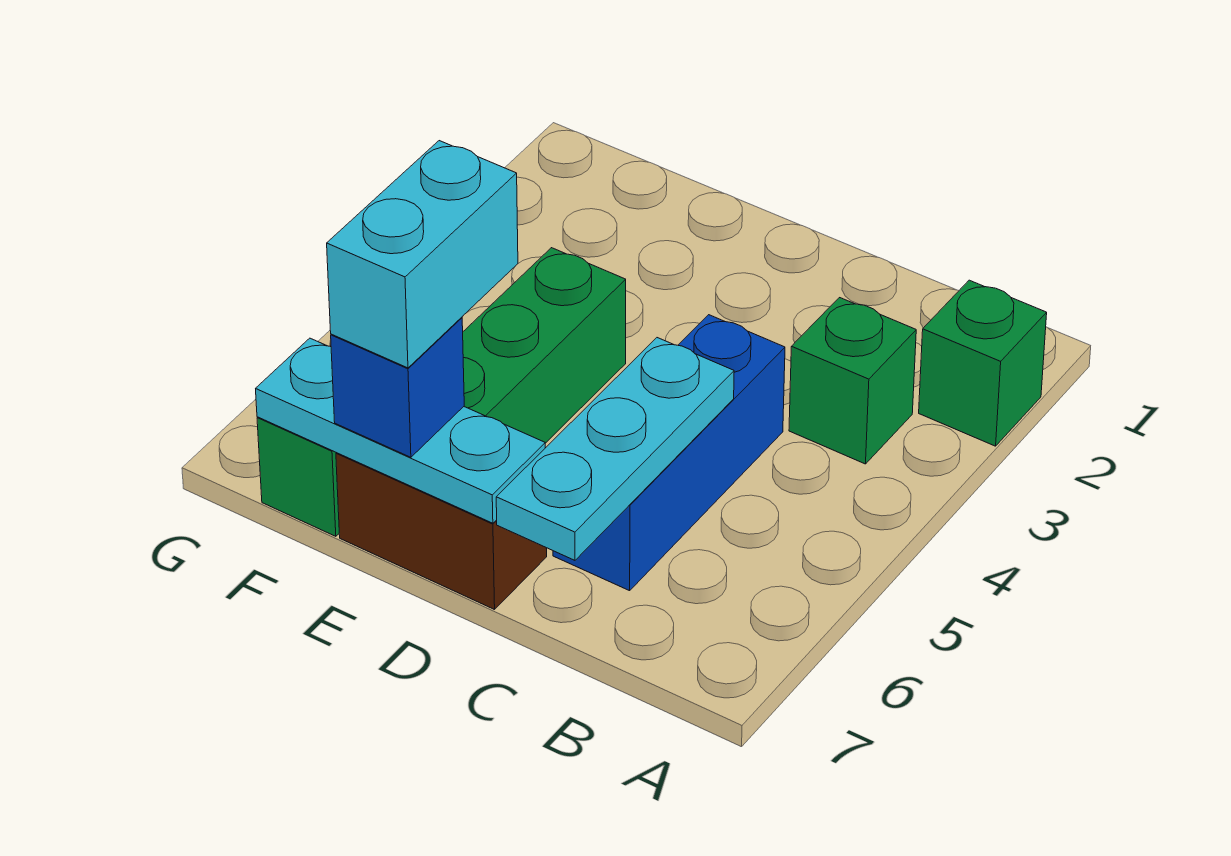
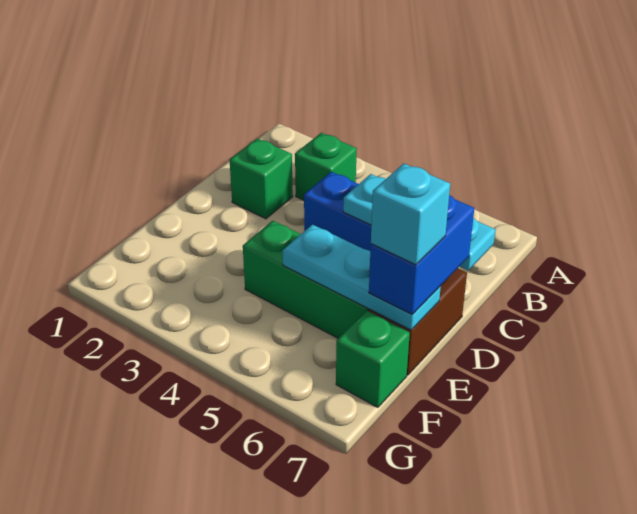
green brick A2 level 1 -> green brick C2 level 1
cyan plate D7:F7 level 2 -> cyan plate E5:E7 level 2
cyan brick E6:E7 level 4 -> cyan brick E7 level 4
blue brick E7 level 3 -> blue brick D7:E7 level 3

